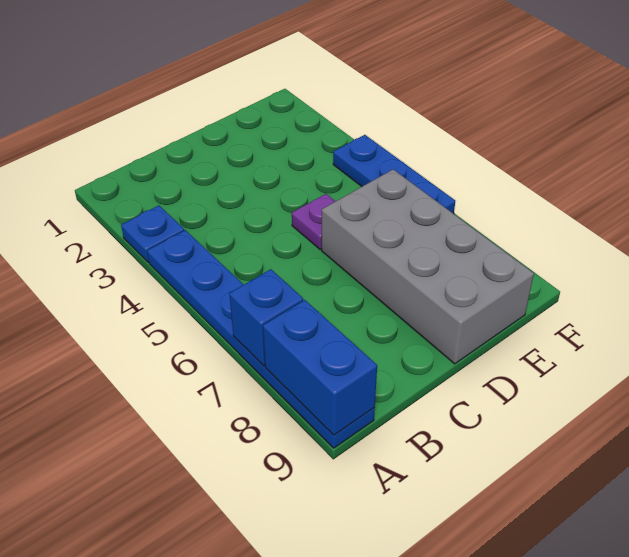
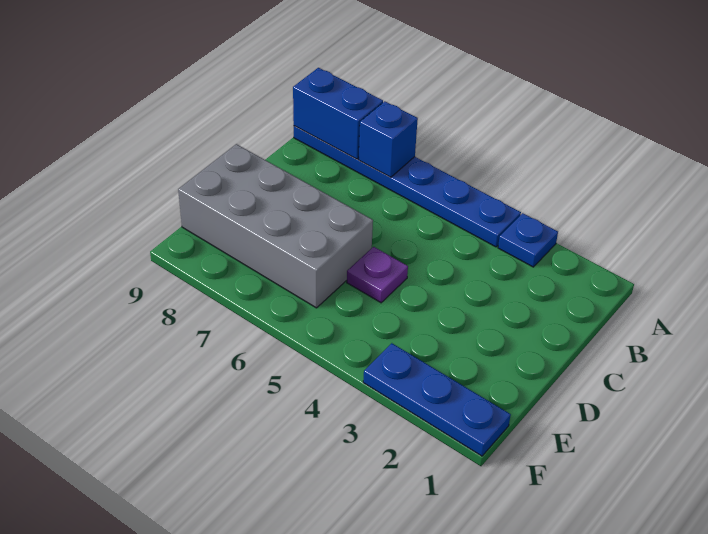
blue plate F4:F6 level 1 -> blue plate F1:F3 level 1

